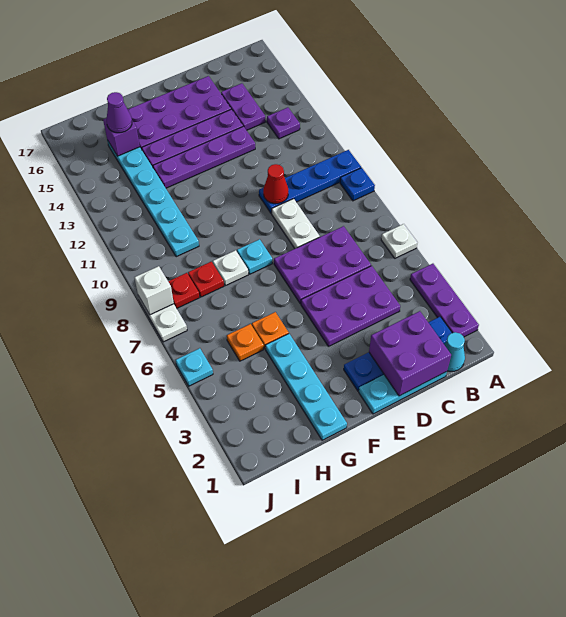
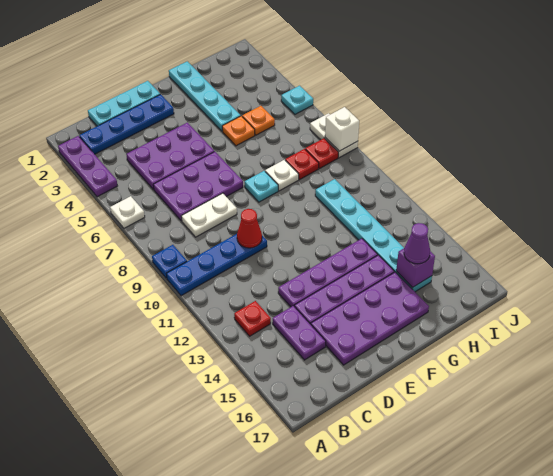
cyan cone B1 level 1 -> none
purple plate B13 level 1 -> red plate B13 level 1
purple brick C1:D2 level 2 -> none
white plate D8:D9 level 1 -> white plate C8:D8 level 1

